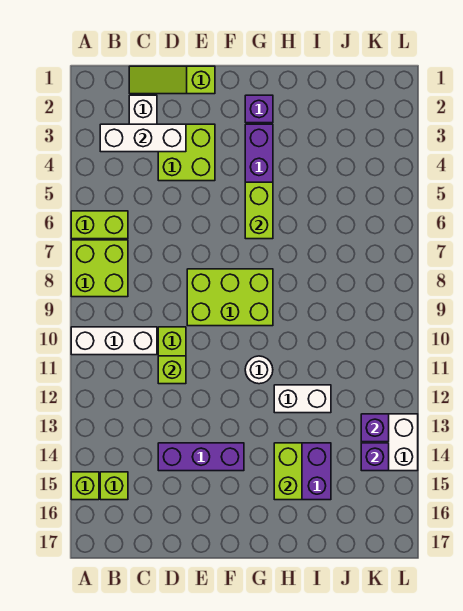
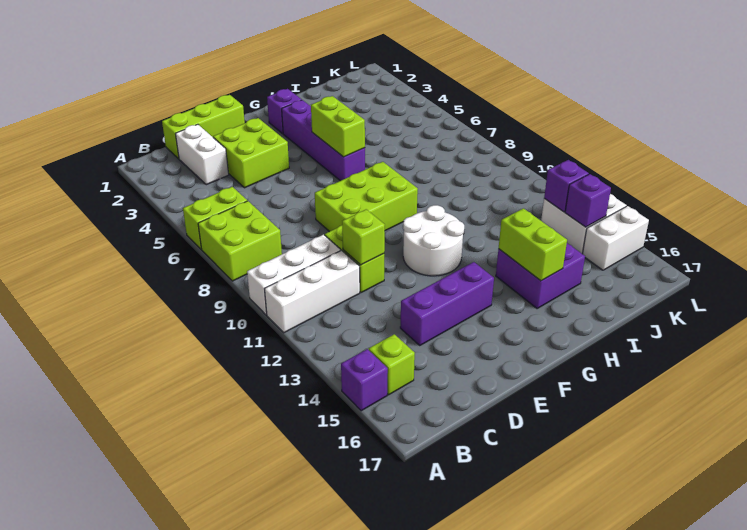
lime brick A15 level 1 -> purple brick A15 level 1
white brick B3:D3 level 2 -> white brick A11:C11 level 1
lime slope C1:E1 level 1 top E -> lime brick C1:E1 level 1
white round brick G11 level 1 -> white round brick F11:G12 level 1
white brick H12:I12 level 1 -> white brick K15:L15 level 1

